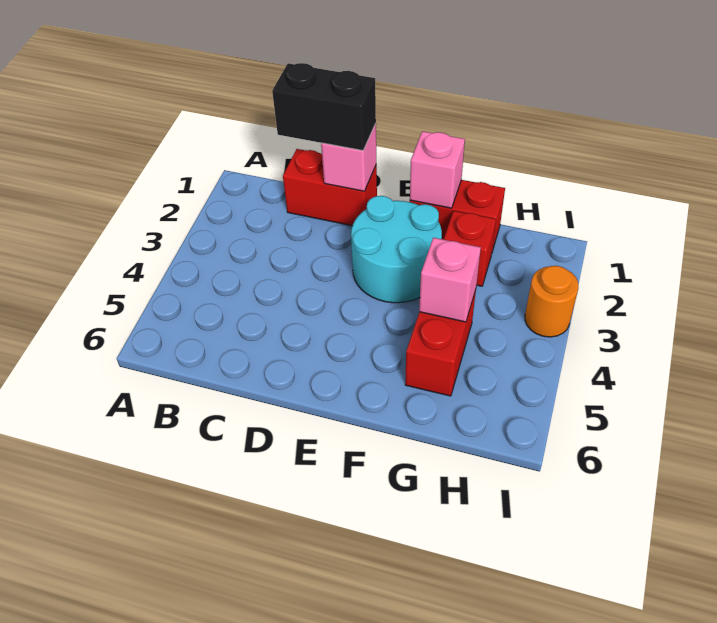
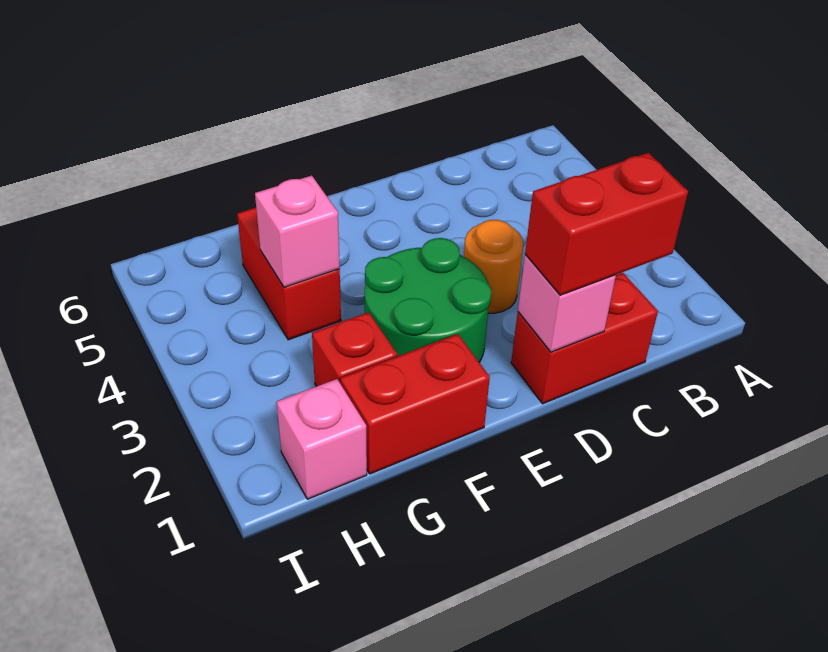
black brick C1:D1 level 3 -> red brick C1:D1 level 3
cyan round brick E2:F3 level 1 -> green round brick E2:F3 level 1
pink brick F1 level 2 -> pink brick H1 level 1
orange round brick I3 level 1 -> orange round brick D3 level 1

